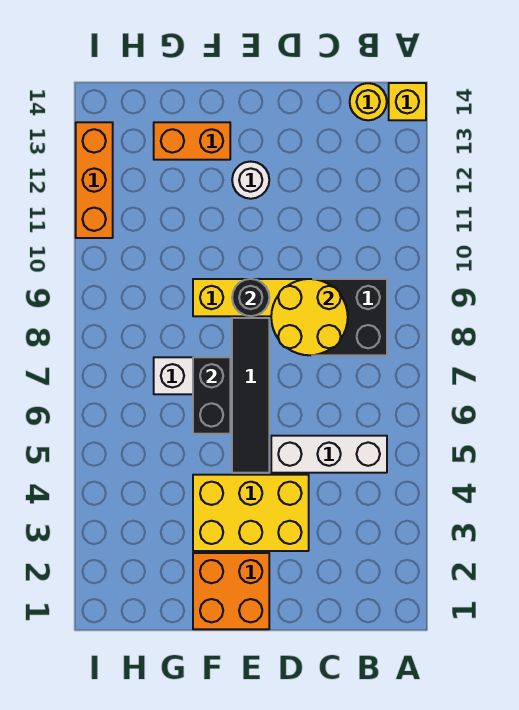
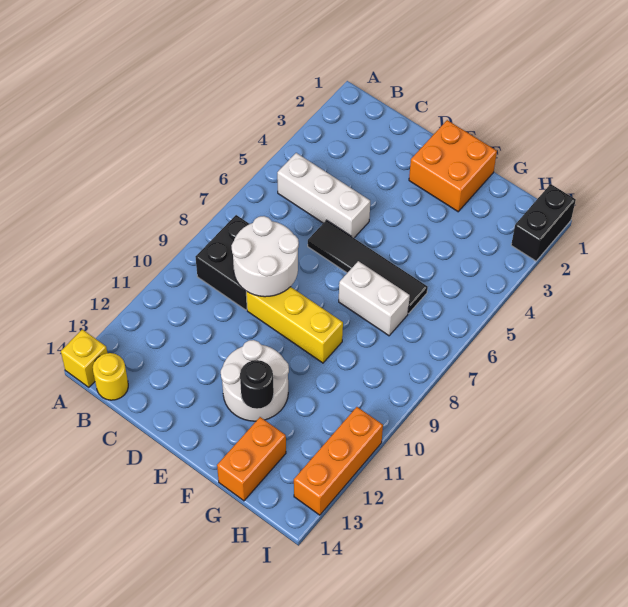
yellow round brick C8:D9 level 2 -> white round brick C8:D9 level 2
yellow brick D3:F4 level 1 -> none
black tile E5:E8 level 1 -> black tile D6:G6 level 1
black round brick E9 level 2 -> black round brick F12 level 2
white round brick E12 level 1 -> white round brick E11:F12 level 1
black brick F6:F7 level 2 -> black brick I1:I2 level 1
orange brick F13:G13 level 1 -> orange brick G13:G14 level 1

